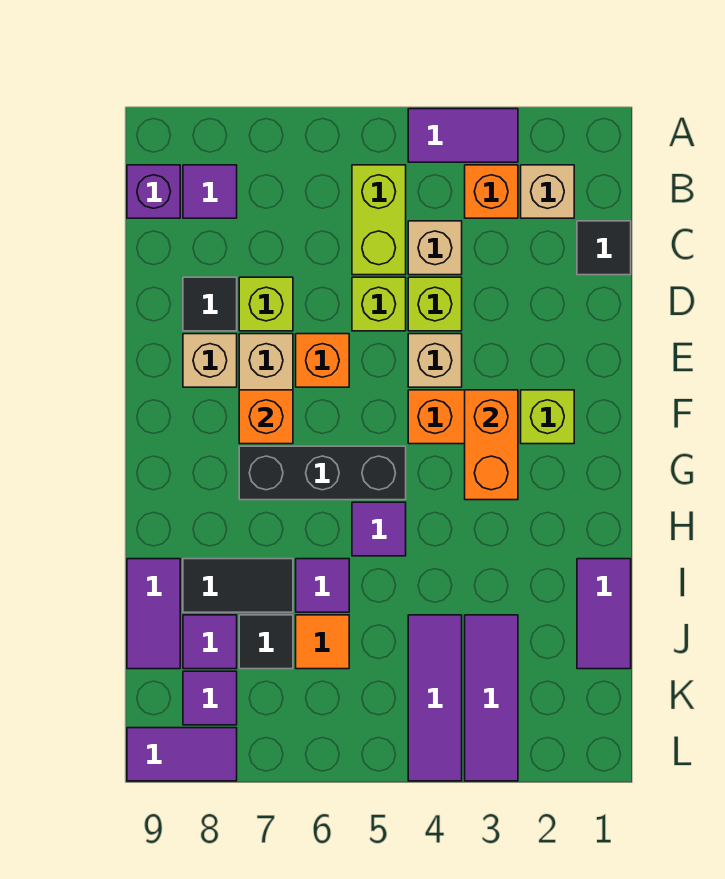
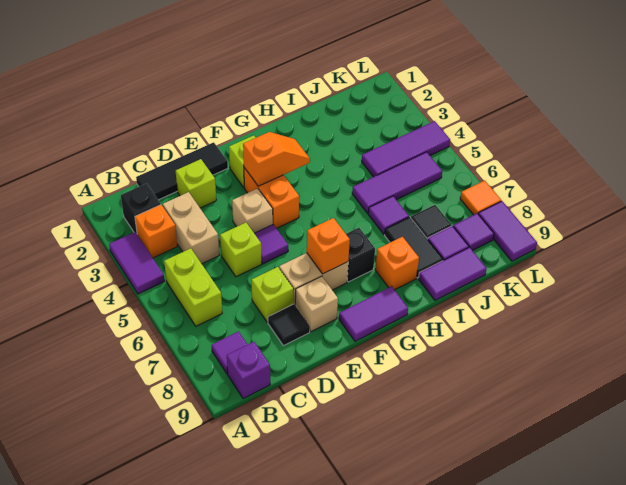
tan brick B2 level 1 -> black brick B2 level 1
lime brick B5:C5 level 1 -> lime brick B5:B6 level 1
black tile C1 level 1 -> black tile C1:E1 level 1
tan brick C4 level 1 -> tan brick C3:C4 level 1
lime brick D4 level 1 -> lime brick D2 level 1
orange brick E6 level 1 -> orange brick H8 level 1
orange brick F3:G3 level 2 -> orange slope F3:G3 level 2 top F
black brick G5:G7 level 1 -> black brick G7 level 1
purple tile H5 level 1 -> purple tile E5 level 1
purple tile I1:J1 level 1 -> purple tile F9:G9 level 1
purple tile J3:L3 level 1 -> purple tile I5:K5 level 1
orange tile J6 level 1 -> orange tile L7 level 1

